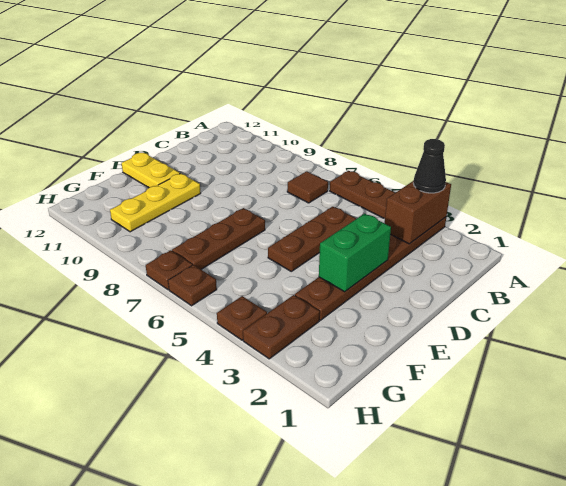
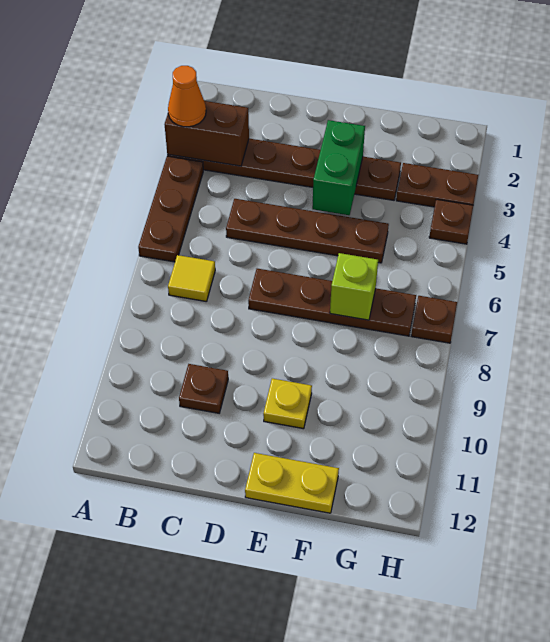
black cone A3 level 3 -> orange cone A3 level 3
brown tile B7 level 1 -> yellow tile B7 level 1
brown plate C5:E5 level 1 -> brown plate C5:F5 level 1
green brick D3:E3 level 2 -> green brick E3:E4 level 2
brown plate E7:G7 level 1 -> brown plate D7:G7 level 1
yellow plate E10:G10 level 1 -> yellow plate E10 level 1
yellow plate E11:E12 level 1 -> yellow plate E12:F12 level 1
none -> lime brick F7 level 2
brown plate H6 level 1 -> brown plate C10 level 1

